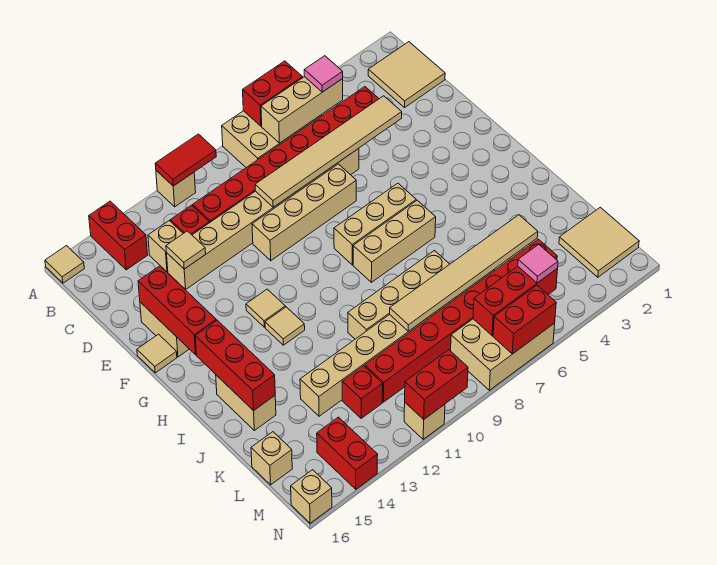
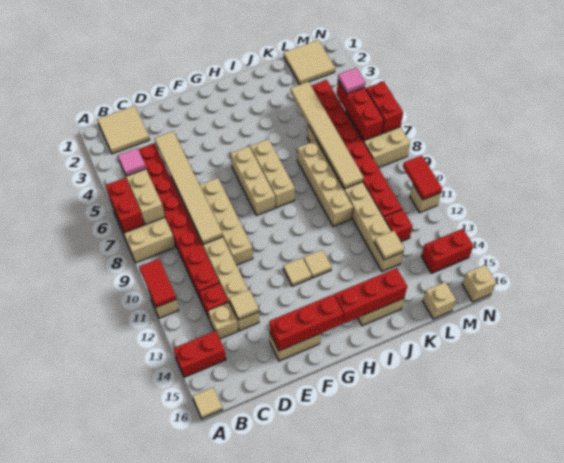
tan tile F16 level 1 -> tan tile K13 level 2
red brick N10:N11 level 2 -> red tile N10:N11 level 2

